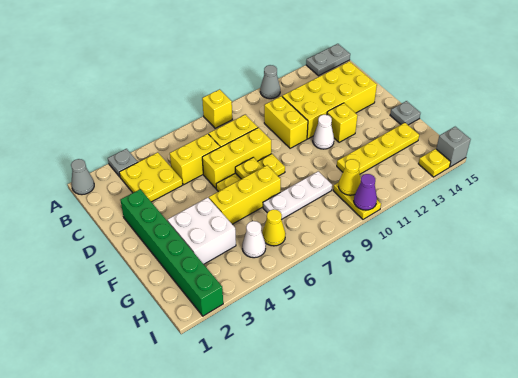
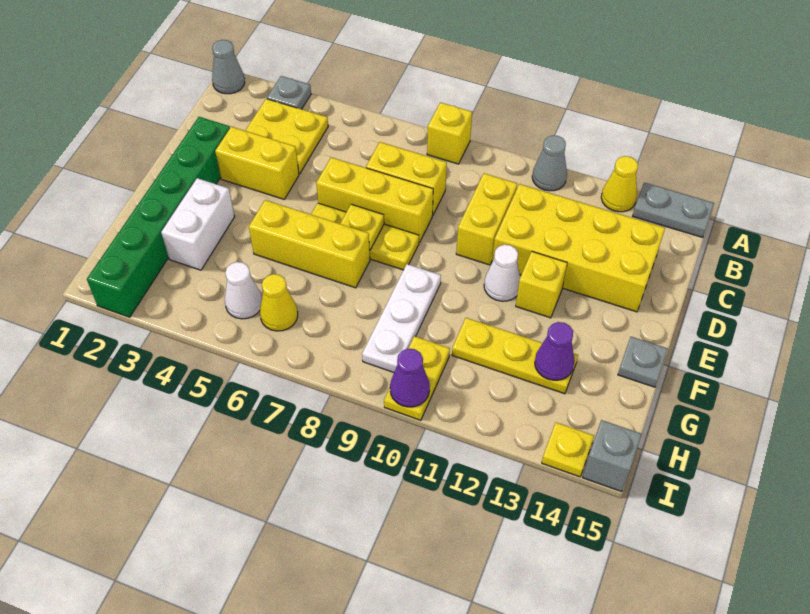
yellow brick C5:C6 level 1 -> yellow brick D3:D4 level 1
white brick F3:G4 level 1 -> white brick F3:G3 level 1
white plate G7:G9 level 1 -> white plate F9:H9 level 1
yellow plate G11:G14 level 1 -> yellow plate G11:G13 level 1
none -> purple cone G13 level 2
yellow cone H10 level 2 -> yellow cone A13 level 1

